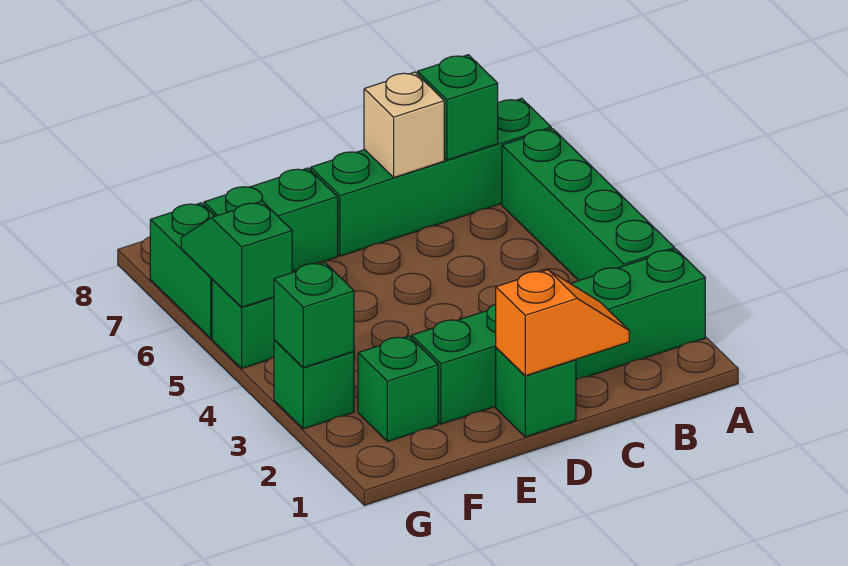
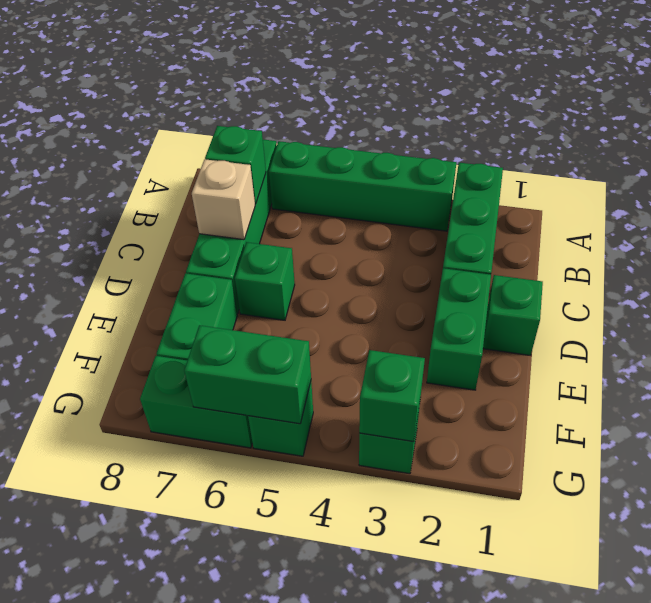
orange slope C1:D1 level 2 top D -> none
green brick F2 level 1 -> green brick D6 level 1
green slope G5:G6 level 2 top 5 -> green brick G5:G6 level 2

